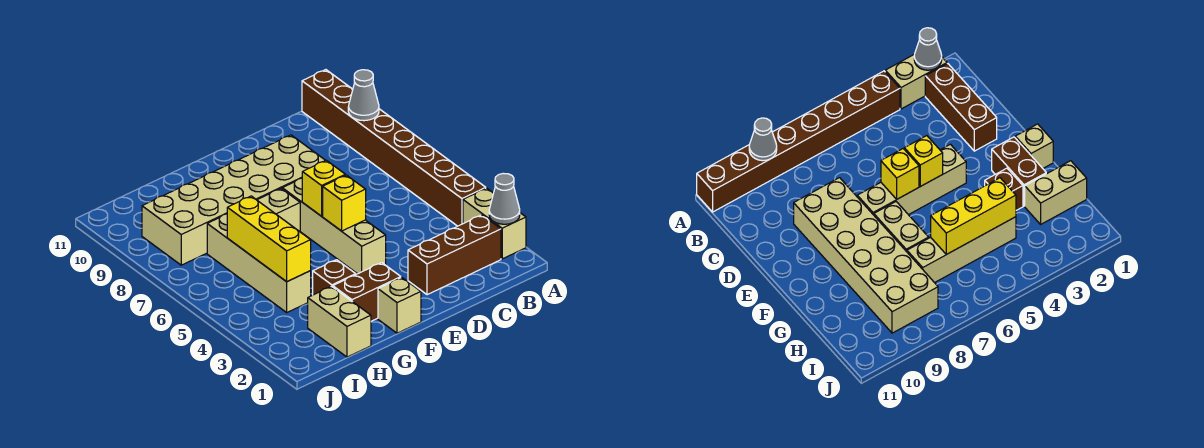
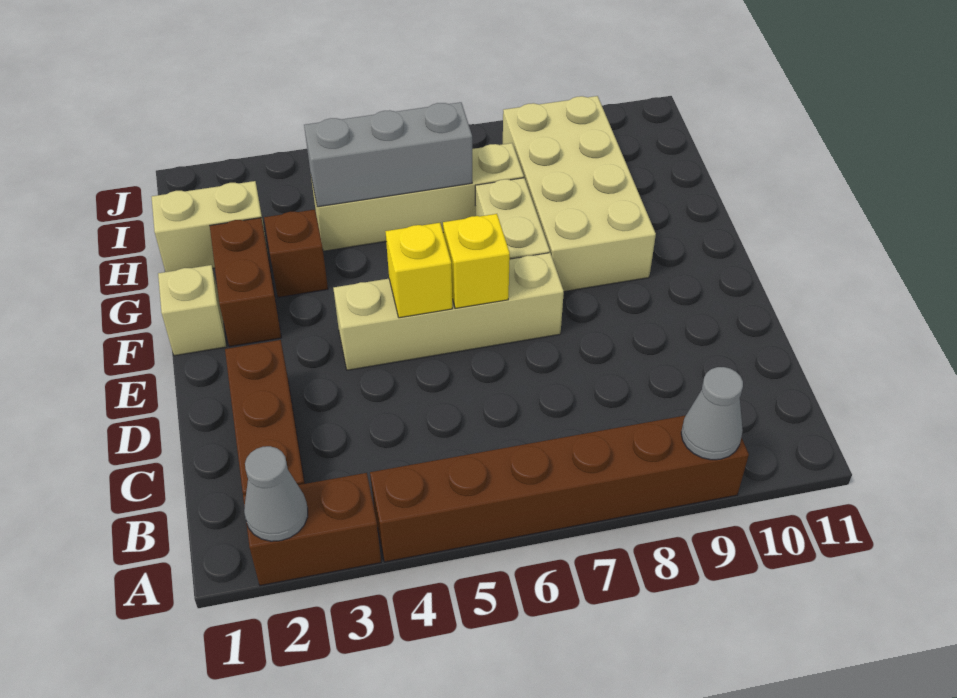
tan brick A2:A3 level 1 -> brown brick A2:A3 level 1
brown brick A4:A11 level 1 -> brown brick A4:A9 level 1
tan brick D8:I9 level 1 -> tan brick F8:I9 level 1
yellow brick H4:H6 level 2 -> grey brick H4:H6 level 2

